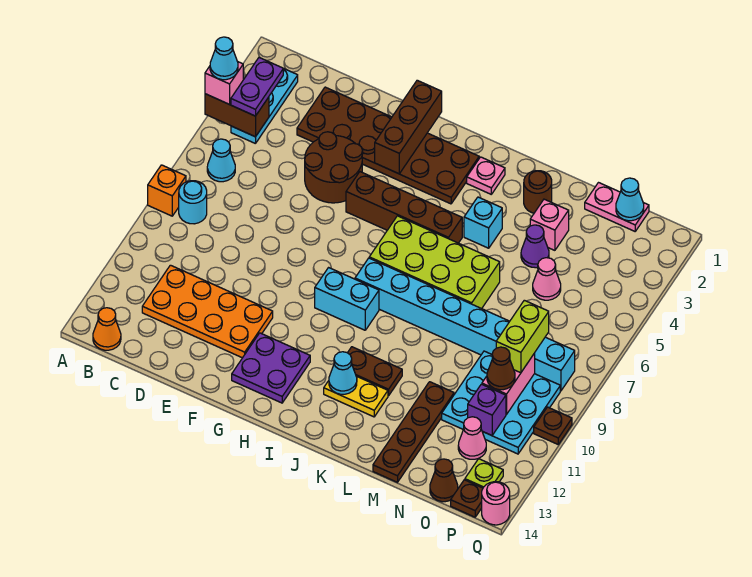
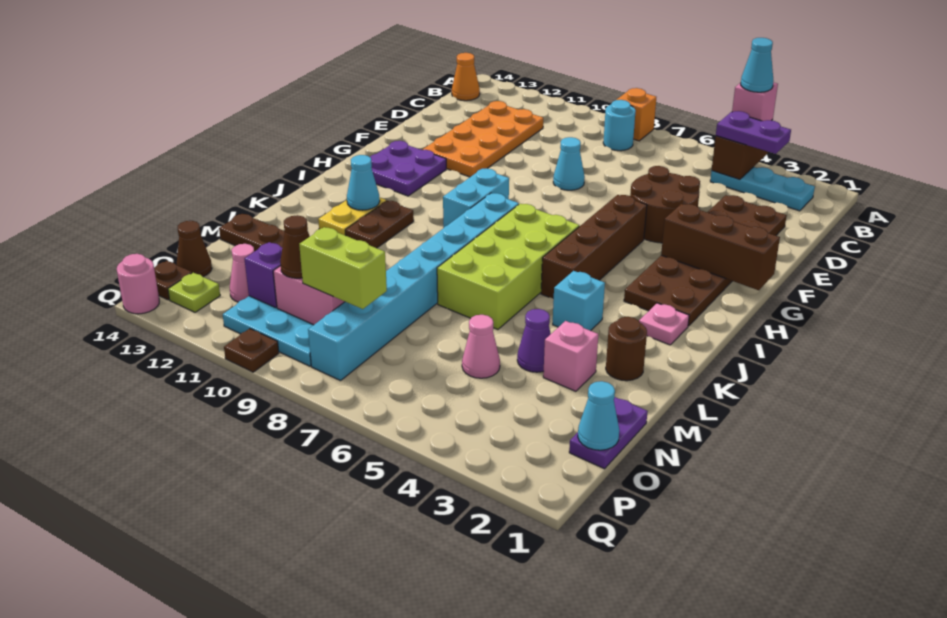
cyan cone B6 level 1 -> cyan cone E8 level 1
pink plate N1:O1 level 1 -> purple plate N1:O1 level 1

